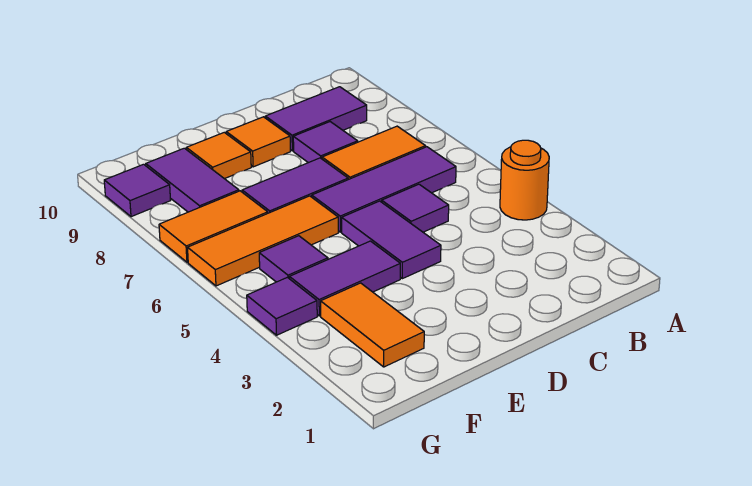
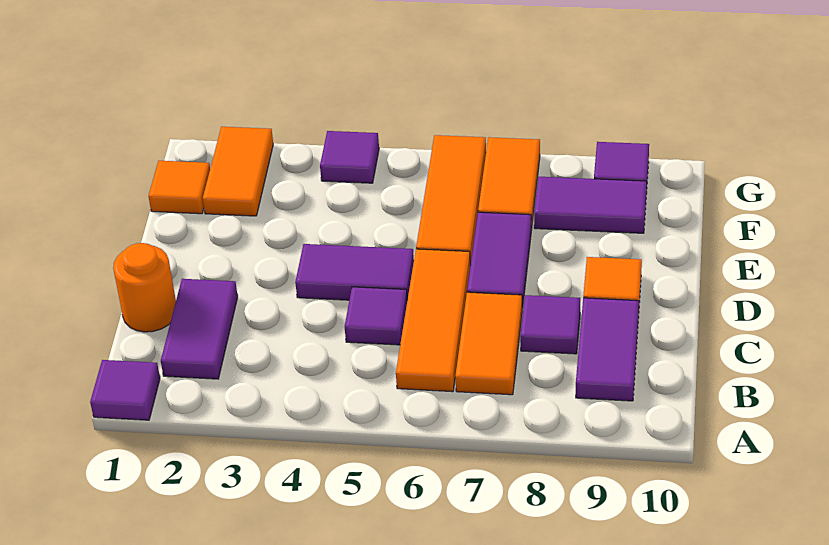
orange round brick A4 level 1 -> orange round brick C1 level 1
purple tile B6:D6 level 1 -> orange tile B6:D6 level 1
purple tile E4:F4 level 1 -> purple tile B2:C2 level 1
orange tile E9 level 1 -> orange tile F1 level 1
orange tile F2:F3 level 1 -> orange tile F2:G2 level 1
purple tile F5 level 1 -> purple tile A1 level 1

